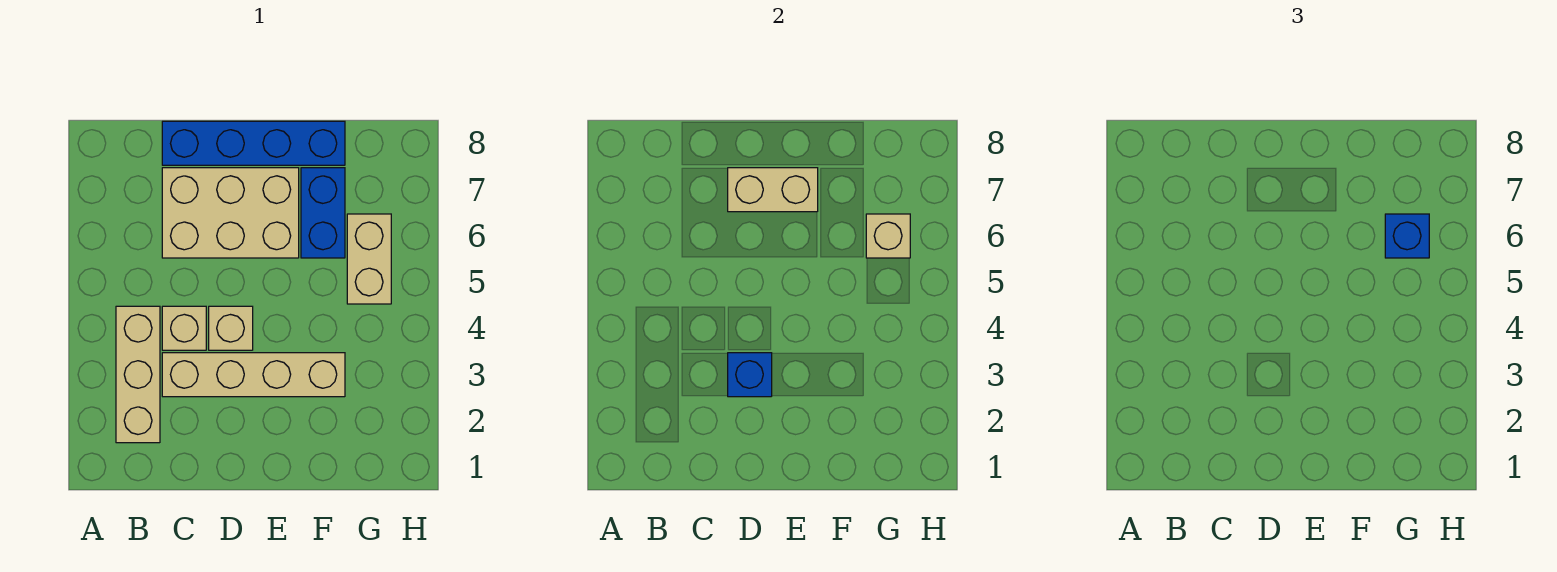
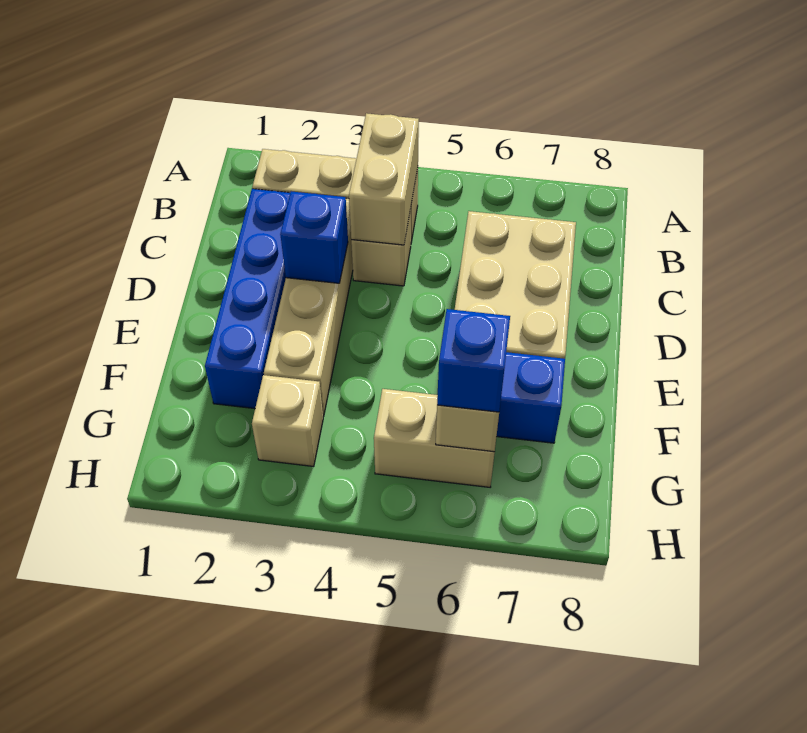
blue brick C8:F8 level 1 -> blue brick C2:F2 level 1
tan brick D4 level 1 -> tan brick G3 level 1
tan brick D7:E7 level 2 -> tan brick B4:C4 level 2

